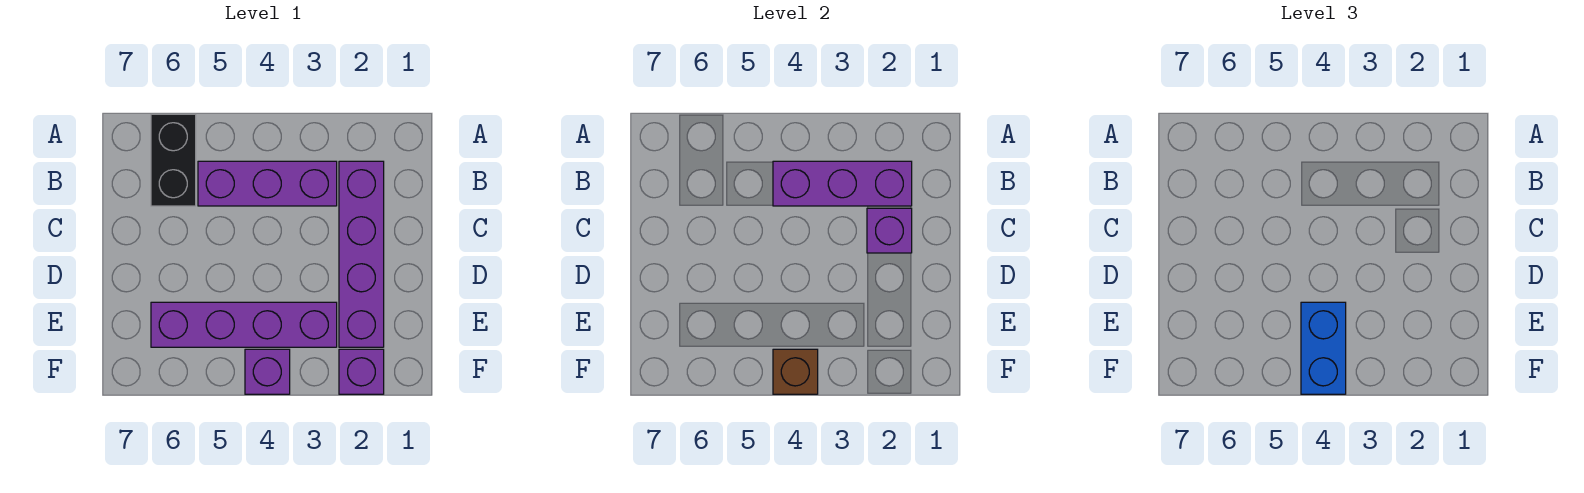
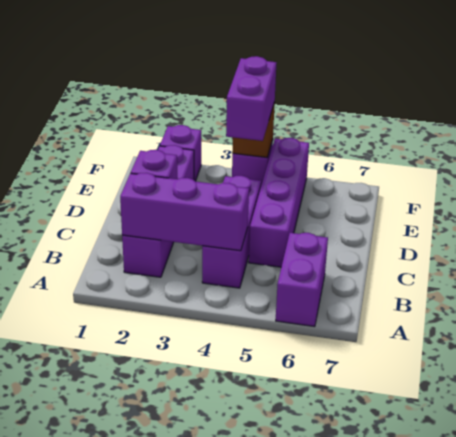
black brick A6:B6 level 1 -> purple brick A6:B6 level 1
purple brick B3:B5 level 1 -> purple brick B4:D4 level 1
purple brick E3:E6 level 1 -> purple brick C5:F5 level 1
blue brick E4:F4 level 3 -> purple brick E4:F4 level 3

